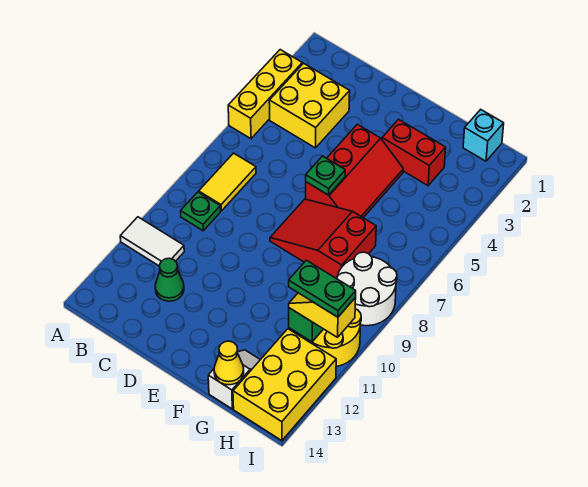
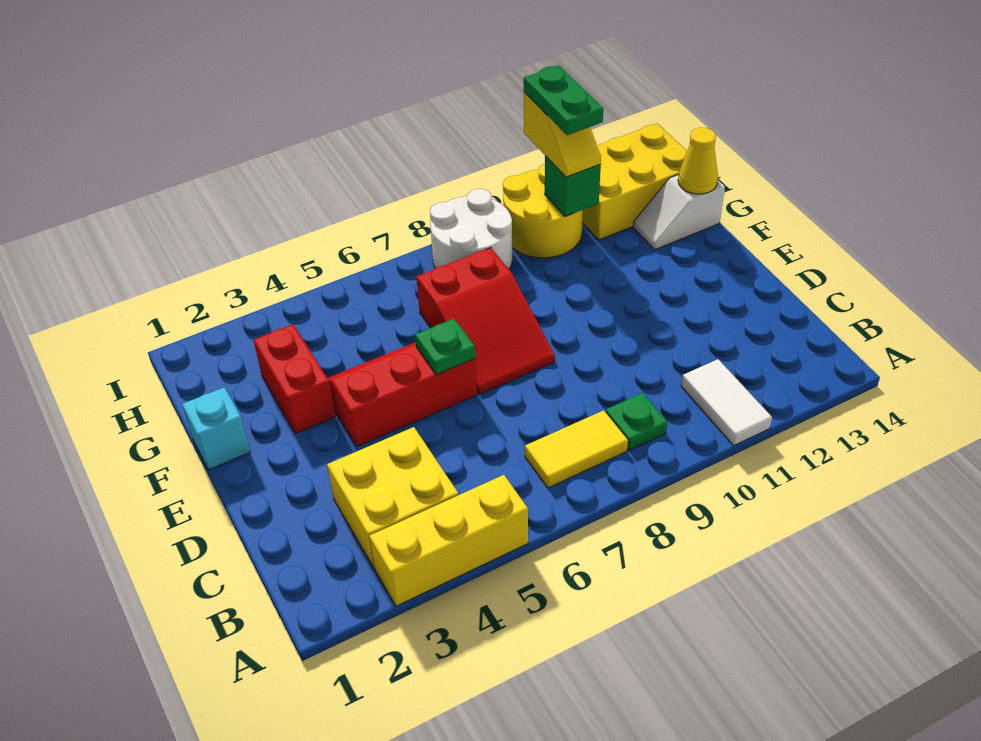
green cone C12 level 1 -> none
cyan brick H1 level 1 -> cyan brick F1 level 1

